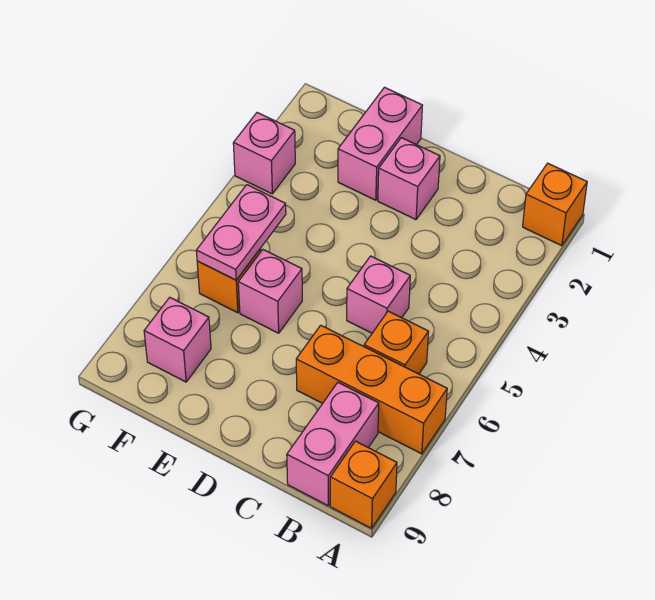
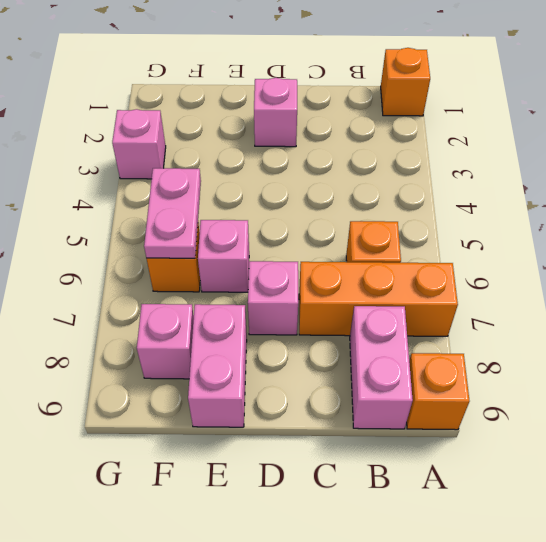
pink brick C5 level 1 -> pink brick D7 level 1
pink brick E1:E2 level 1 -> pink brick E8:E9 level 1

